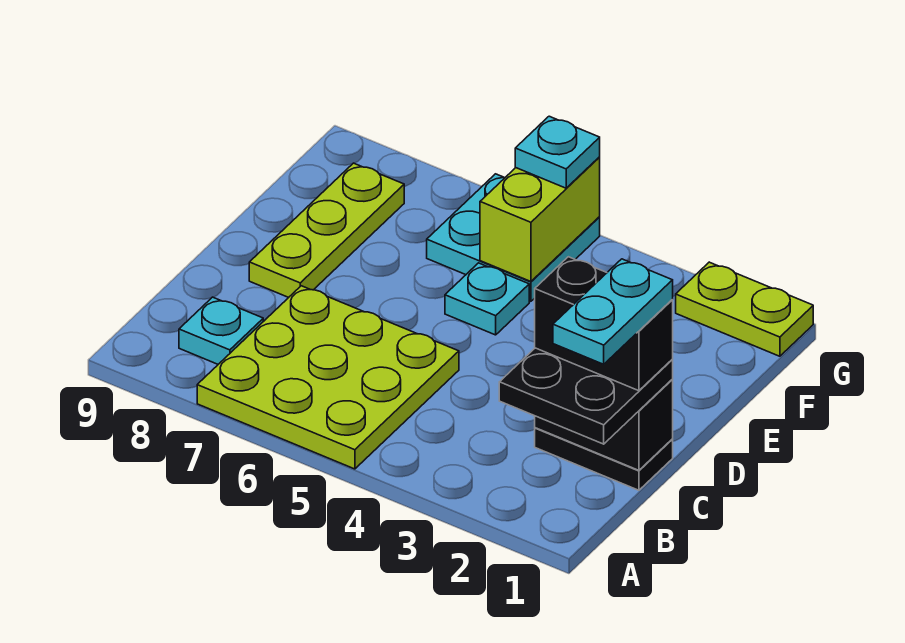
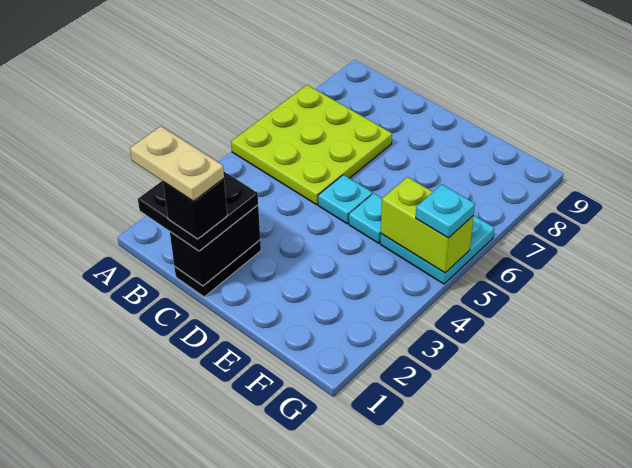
cyan plate B1:C1 level 5 -> tan plate B1:C1 level 5
cyan plate B8 level 1 -> cyan plate D5 level 1
black brick C1:C2 level 4 -> black brick C1 level 4
lime plate D8:F8 level 1 -> none
lime plate G1:G2 level 1 -> none

